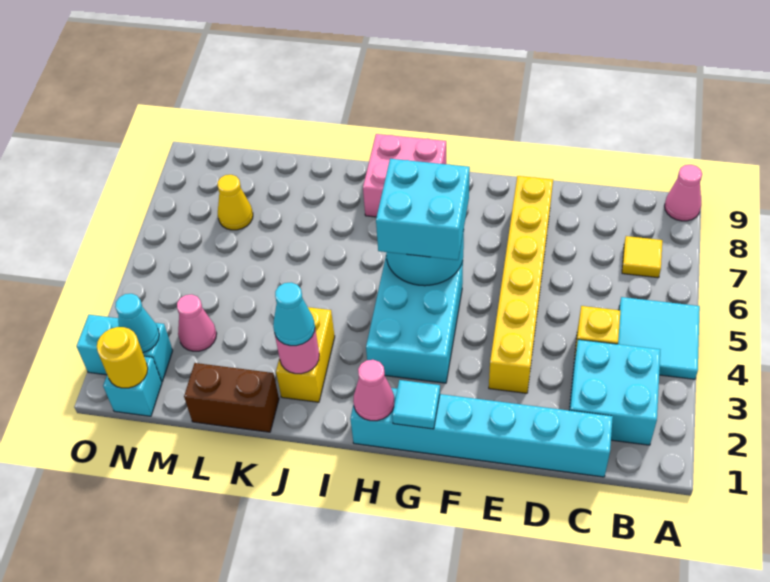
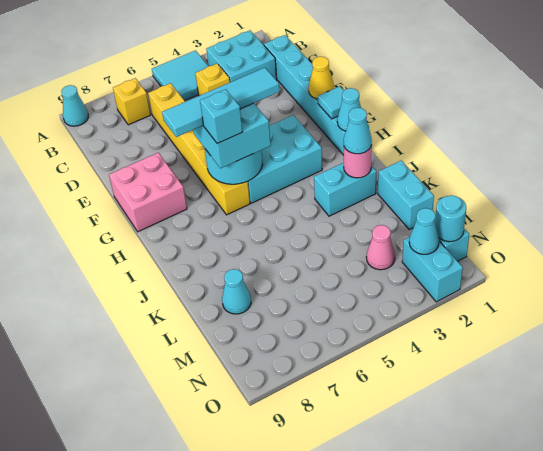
pink cone A9 level 1 -> cyan cone A9 level 1
yellow tile B7 level 1 -> yellow brick B7 level 1
yellow brick E3:E8 level 1 -> yellow brick C6:H6 level 1
none -> cyan tile G4:G7 level 4
pink cone H1 level 2 -> cyan cone H1 level 2
none -> cyan brick H6 level 4
pink brick H8:I9 level 1 -> pink brick F8:G9 level 1
yellow brick J2:J3 level 1 -> cyan brick J2:J3 level 1
brown brick K1:L1 level 1 -> cyan brick K1:L1 level 1
none -> cyan cone L8 level 1
yellow cone M7 level 1 -> yellow cone F1 level 2
yellow round brick N1 level 2 -> cyan round brick N1 level 2

